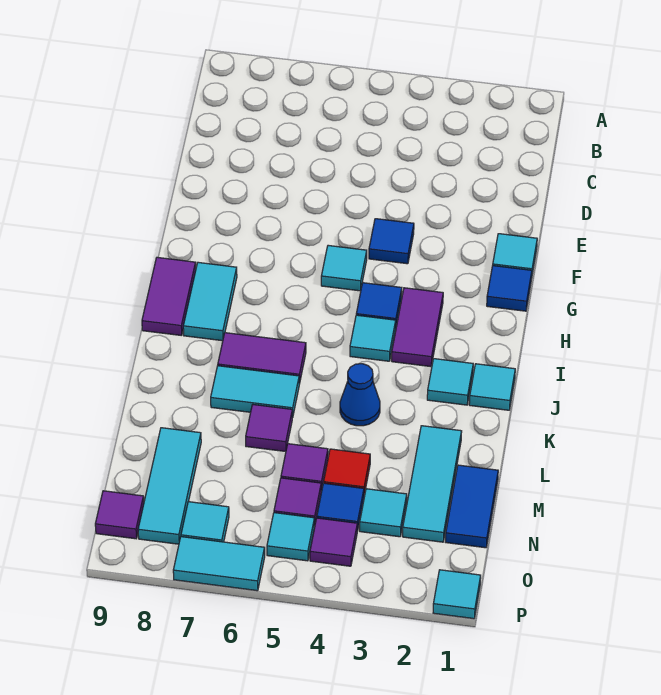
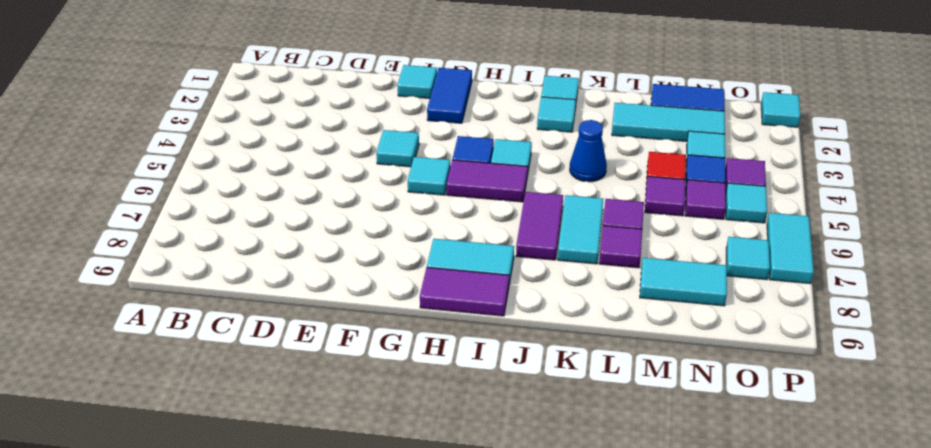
blue tile F4 level 1 -> cyan tile F4 level 1
blue tile G1 level 1 -> blue tile G1:G2 level 1
purple tile H3:I3 level 1 -> purple tile H5:I5 level 1
cyan tile M8:O8 level 1 -> cyan tile M8:N8 level 1
purple tile O9 level 1 -> purple tile L7 level 1

